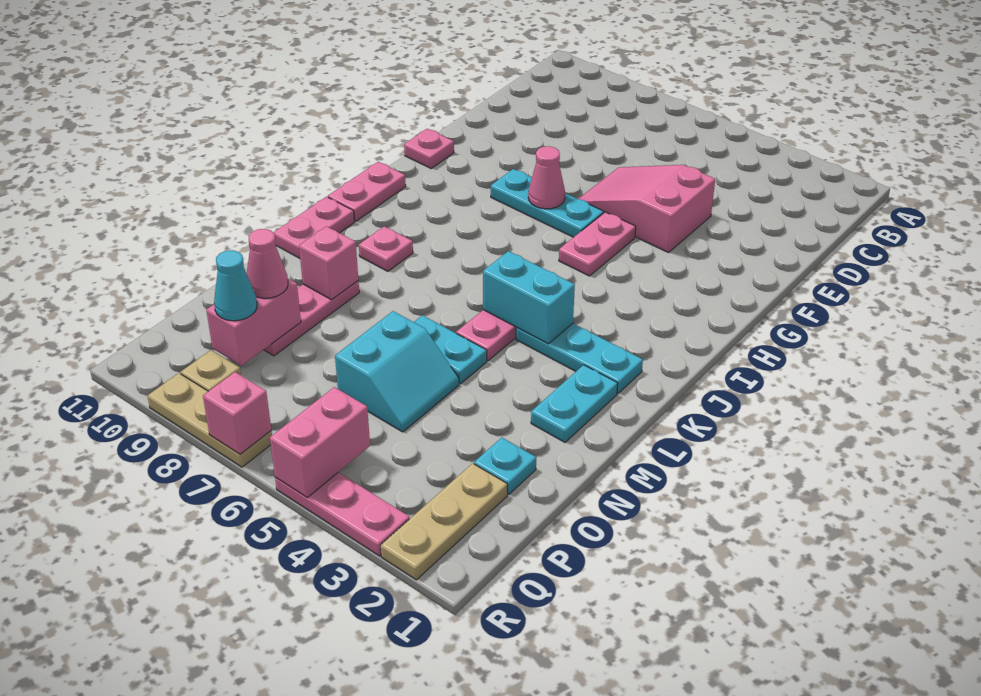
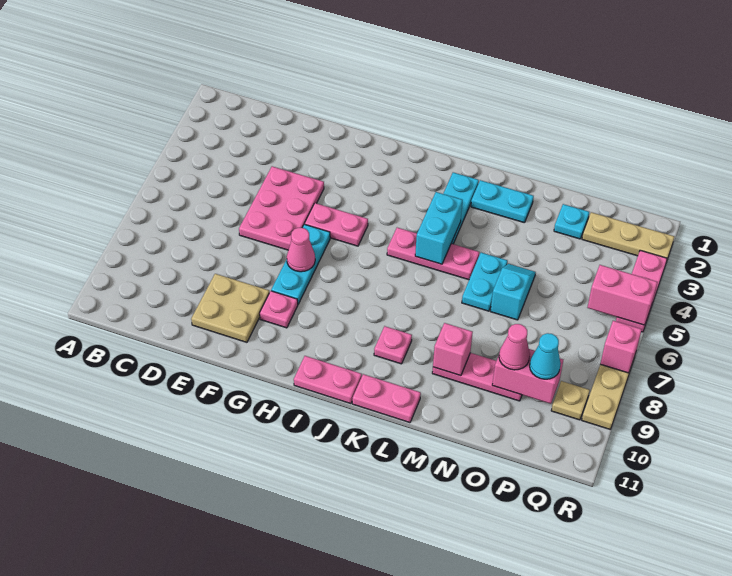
pink slope E4:F6 level 1 top 4 -> pink plate E4:F6 level 1
none -> tan plate E9:F10 level 1
pink plate G11 level 1 -> pink plate G9 level 1
cyan slope N5:O6 level 1 top 6 -> cyan slope N5:N6 level 1 top 6

